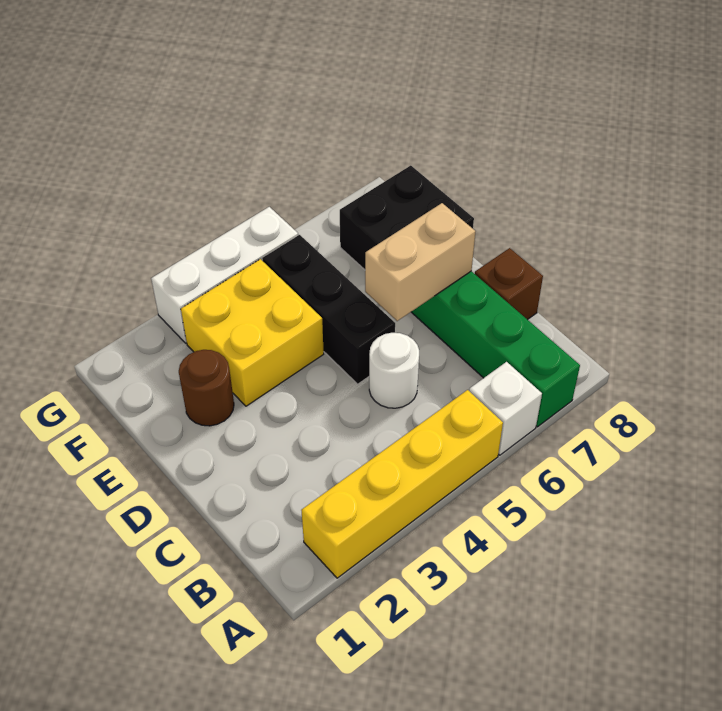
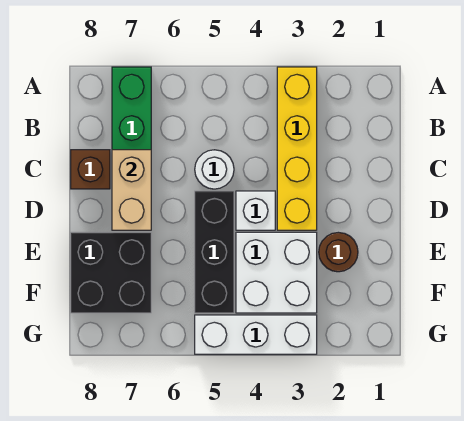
yellow brick A2:A5 level 1 -> yellow brick A3:D3 level 1
white brick A6 level 1 -> white brick D4 level 1
tan brick D6:D7 level 2 -> tan brick C7:D7 level 2
yellow brick E3:F4 level 1 -> white brick E3:F4 level 1

